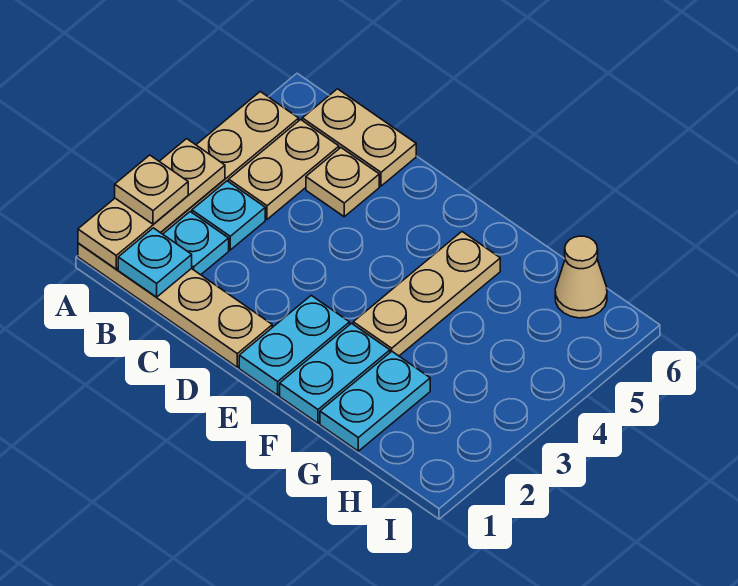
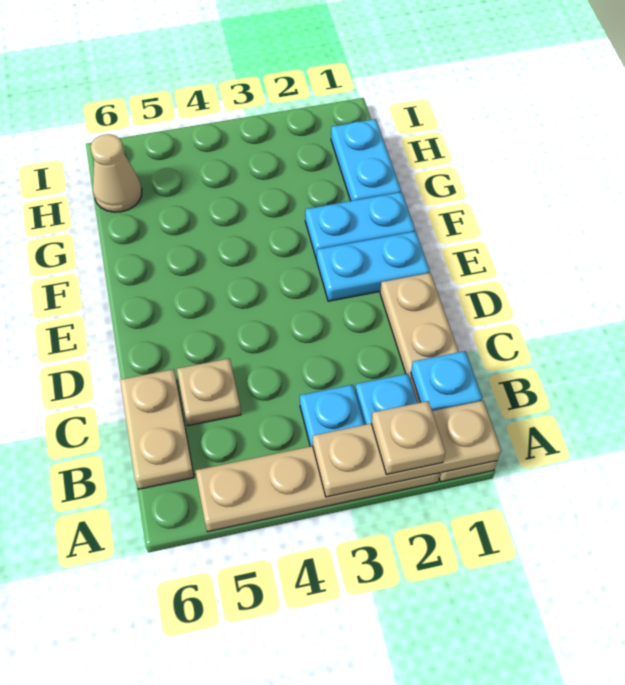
tan plate B4:B5 level 1 -> none
tan plate F3:F5 level 1 -> none
cyan plate G1:G2 level 1 -> cyan plate G1:H1 level 1

